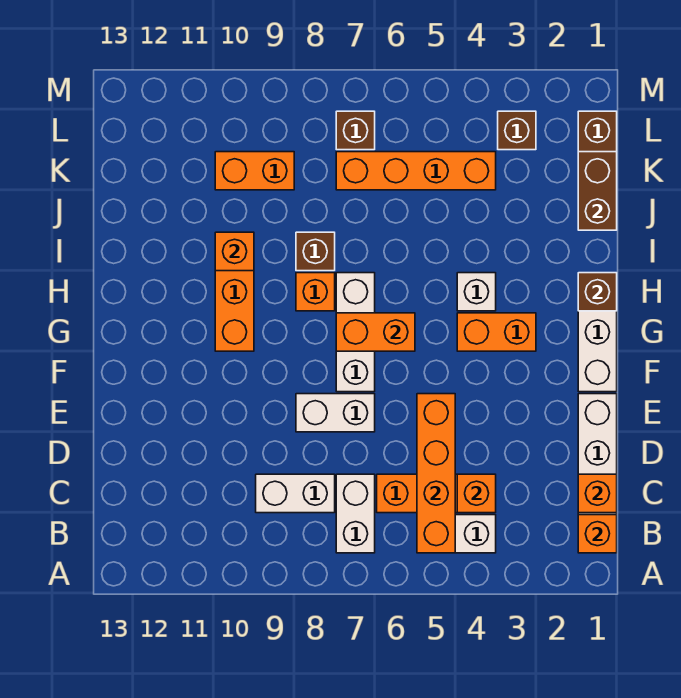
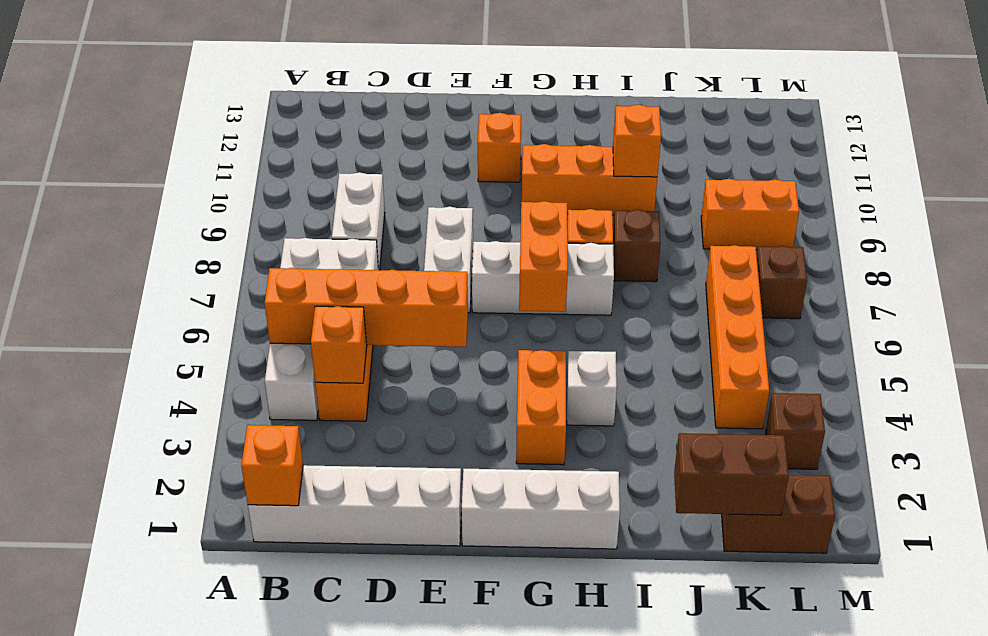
orange brick C1 level 2 -> orange brick F11 level 1
brown brick H1 level 2 -> none
orange brick K9:K10 level 1 -> orange brick K9:L9 level 1

